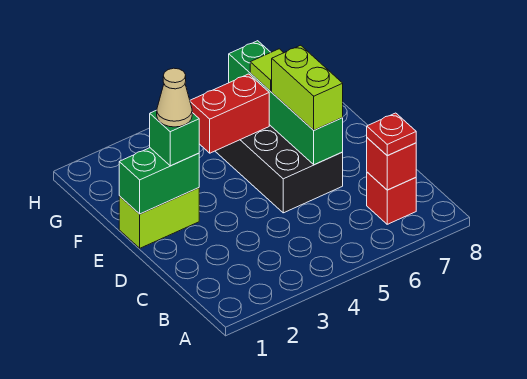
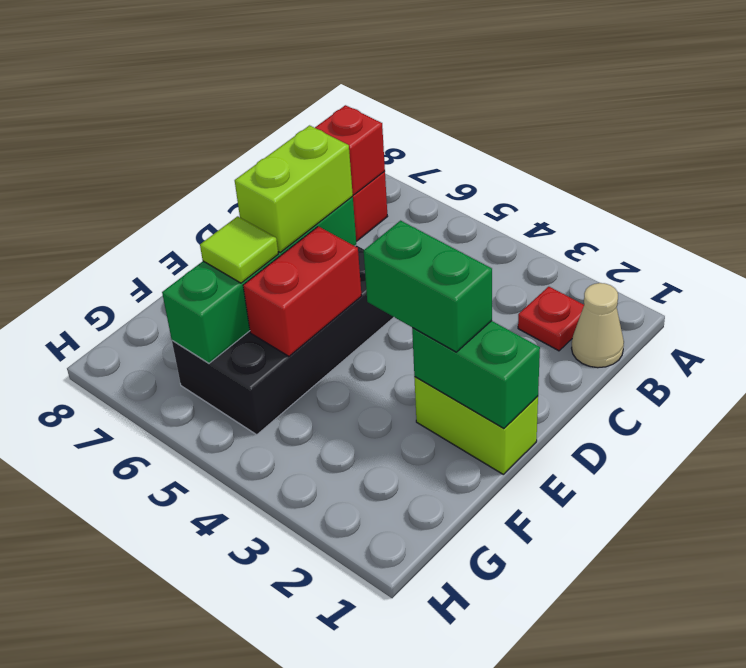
red plate B7 level 3 -> red plate B2 level 1
green brick E2 level 3 -> green brick E2:E3 level 3
tan cone E2 level 4 -> tan cone B1 level 1
red brick F4:F5 level 2 -> red brick E5:F5 level 2

